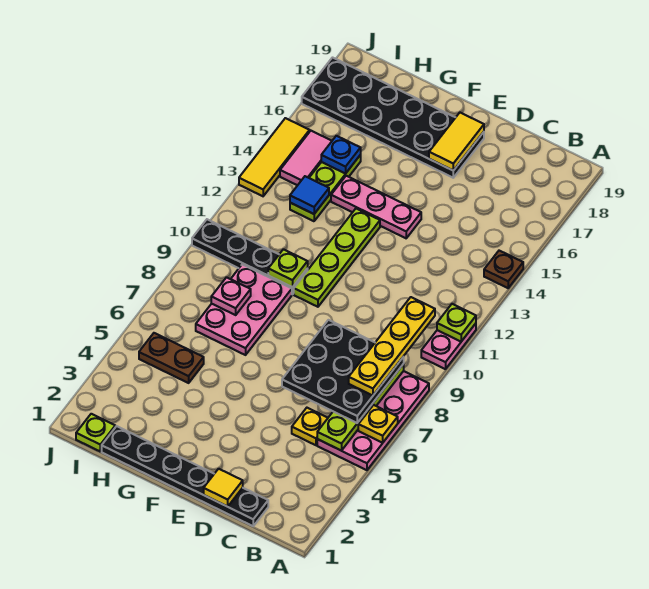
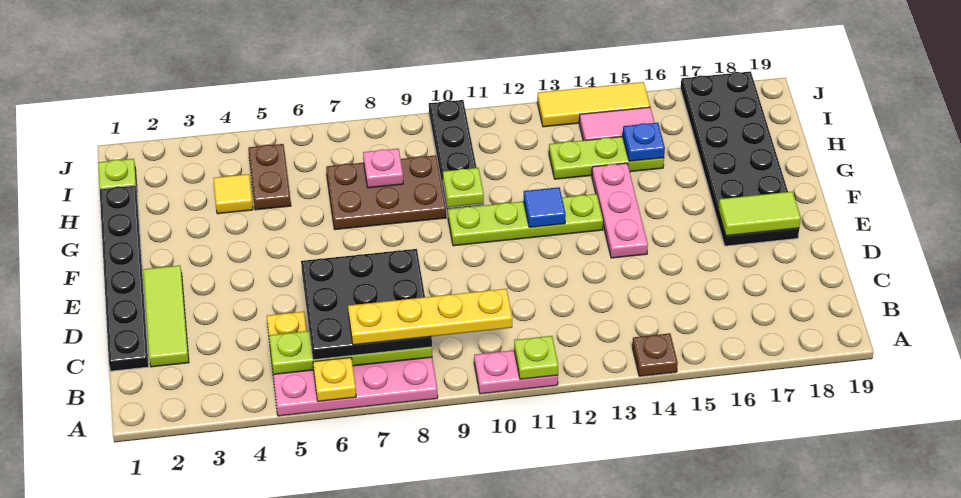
none -> lime tile C2:E2 level 1
yellow tile D1 level 2 -> yellow tile H4 level 1
yellow tile E17:E18 level 2 -> lime tile E17:E18 level 2
pink plate G7:H9 level 1 -> brown plate G7:H9 level 1
blue tile H13 level 2 -> blue tile F12 level 2

